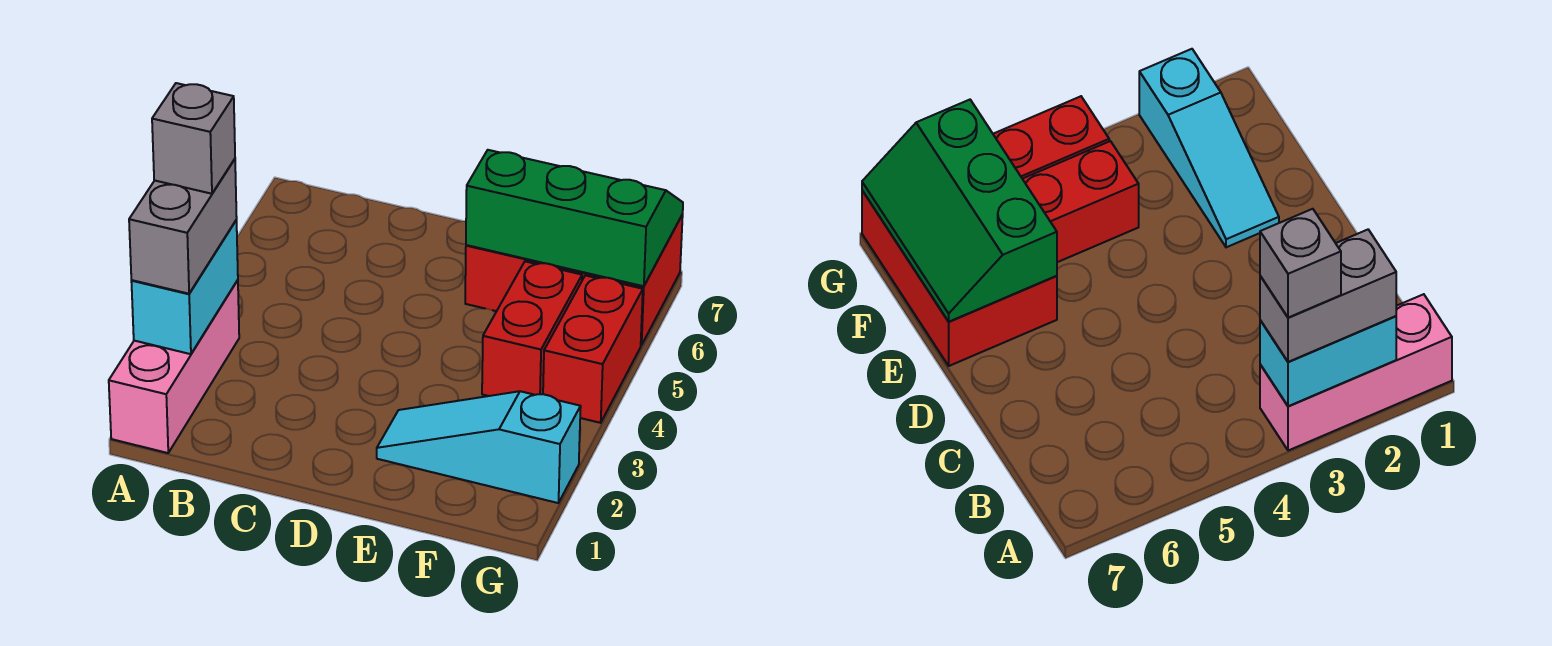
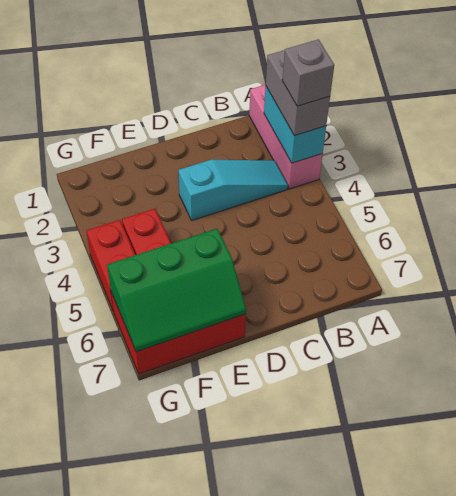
cyan slope E2:G2 level 1 top G -> cyan slope B3:D3 level 1 top D

